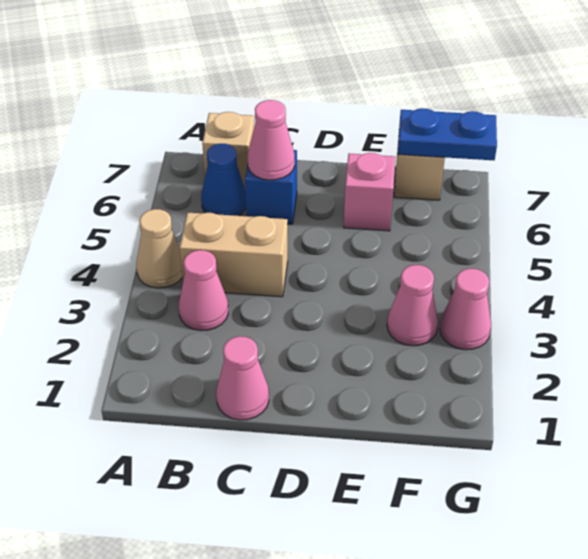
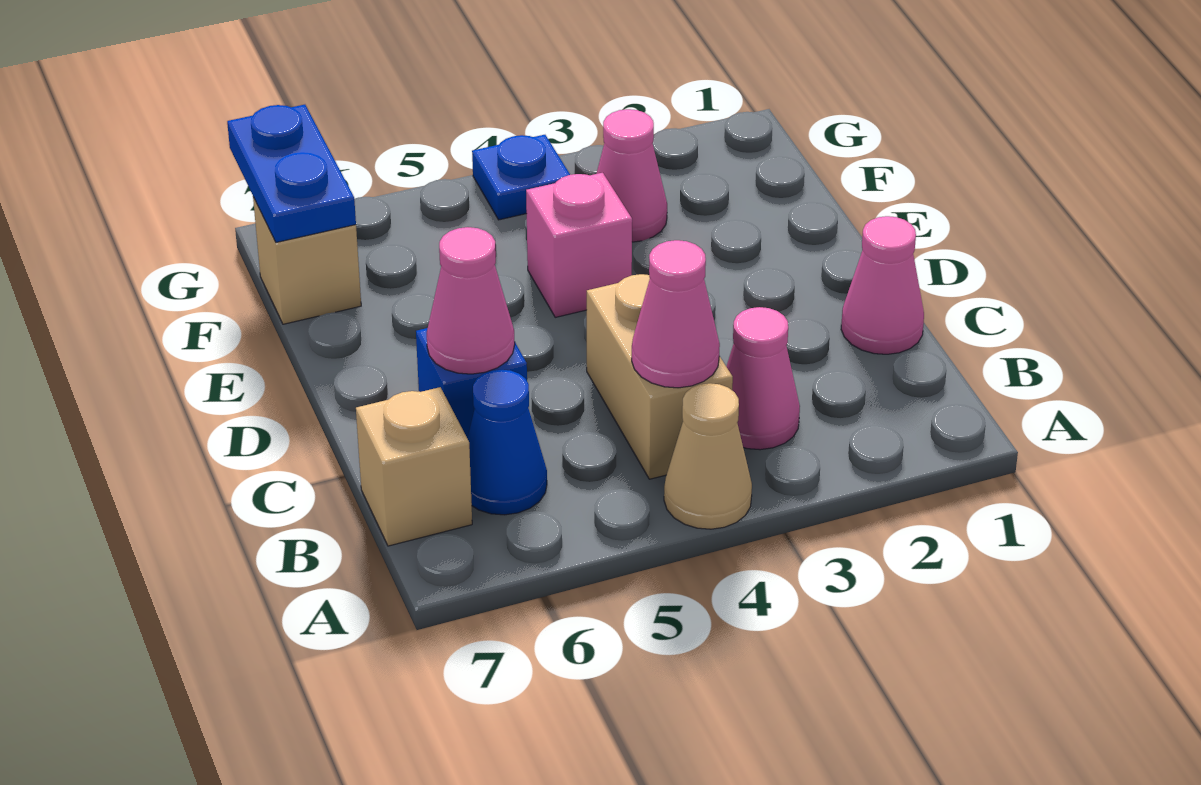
pink brick E6 level 1 -> pink brick E4 level 1
pink cone G3 level 1 -> pink cone B4 level 2
none -> blue plate G4 level 1

